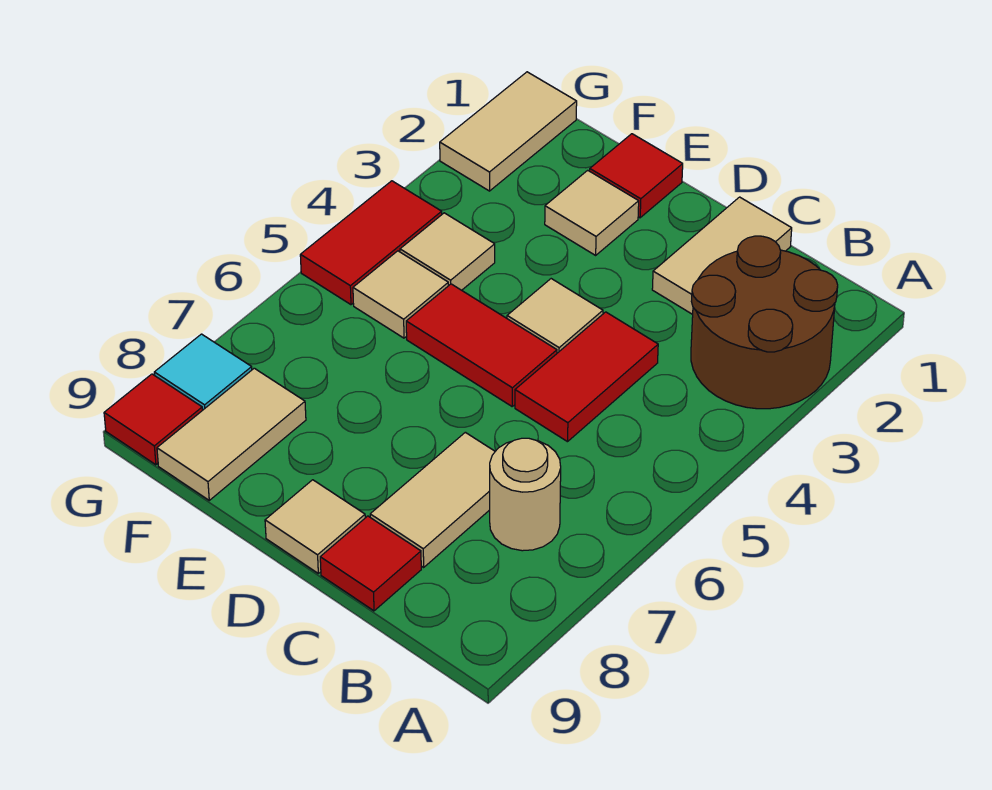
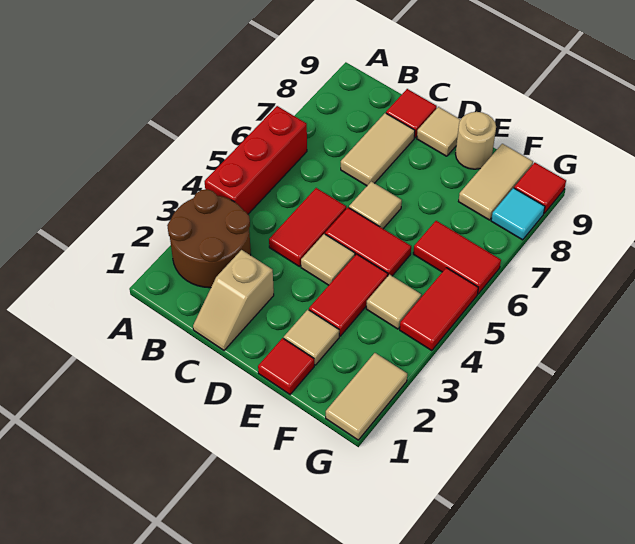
none -> red brick A4:A6 level 1
tan round brick B7 level 1 -> tan round brick E9 level 1
tan tile C1:C2 level 1 -> tan slope C1:C2 level 1 top 2
none -> red tile E3:E4 level 1
tan tile F5 level 1 -> tan tile D6 level 1
none -> red tile F6:G6 level 1

